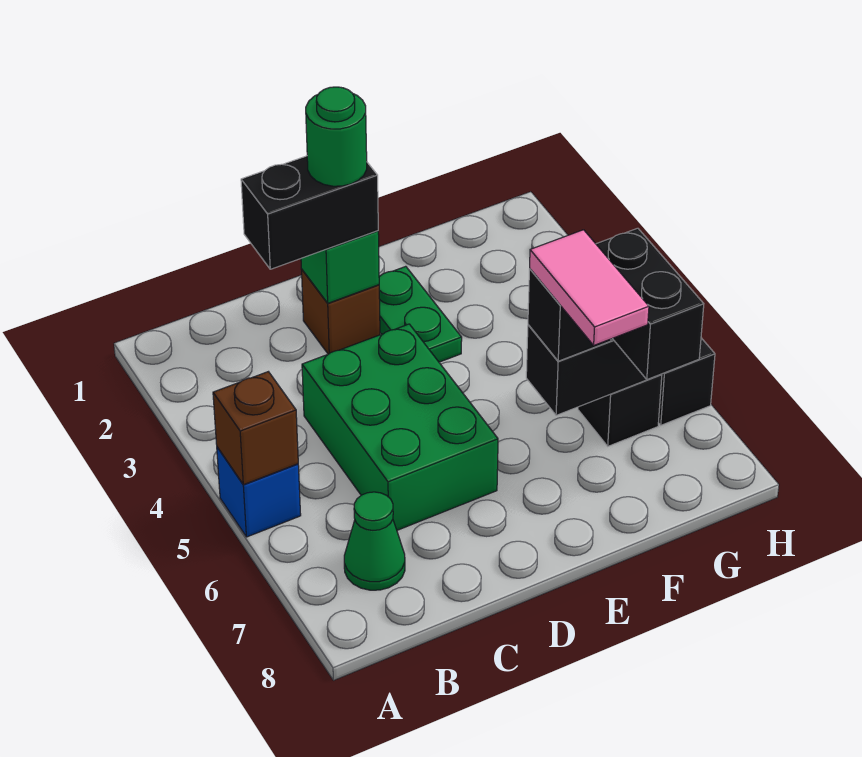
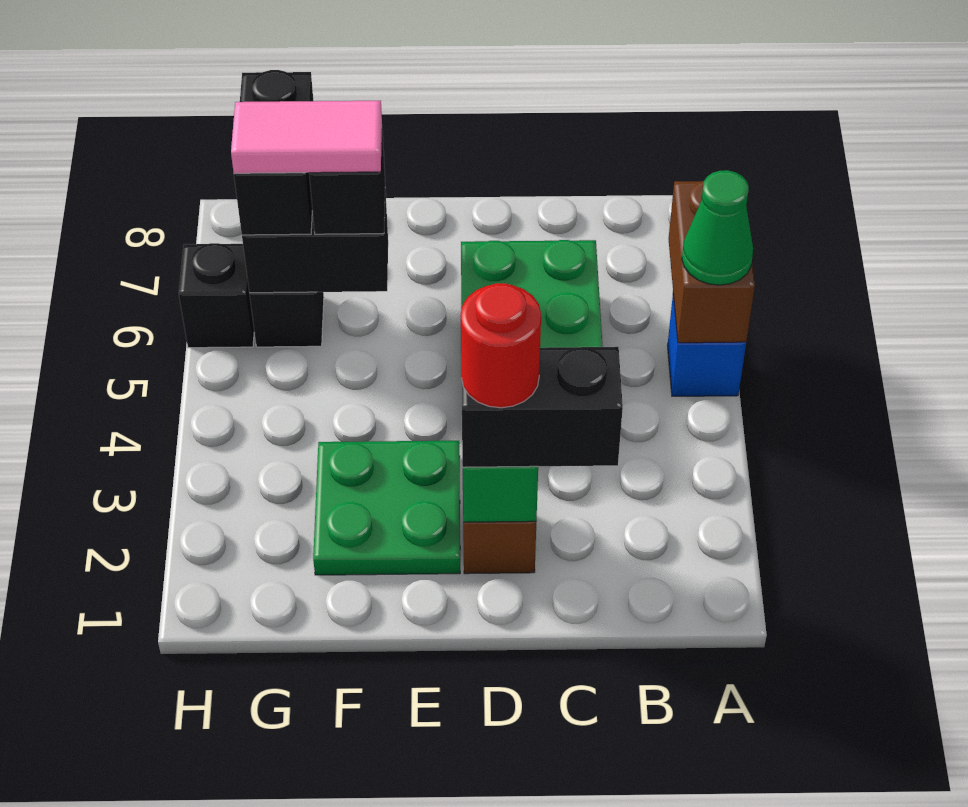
brown brick A5 level 2 -> brown brick A5:A6 level 2
green cone B7 level 1 -> green cone A5 level 3
green round brick D2 level 4 -> red round brick D2 level 4
green plate E2:E3 level 1 -> green plate E2:F3 level 1
pink tile F6:F7 level 4 -> pink tile F6:G6 level 4

